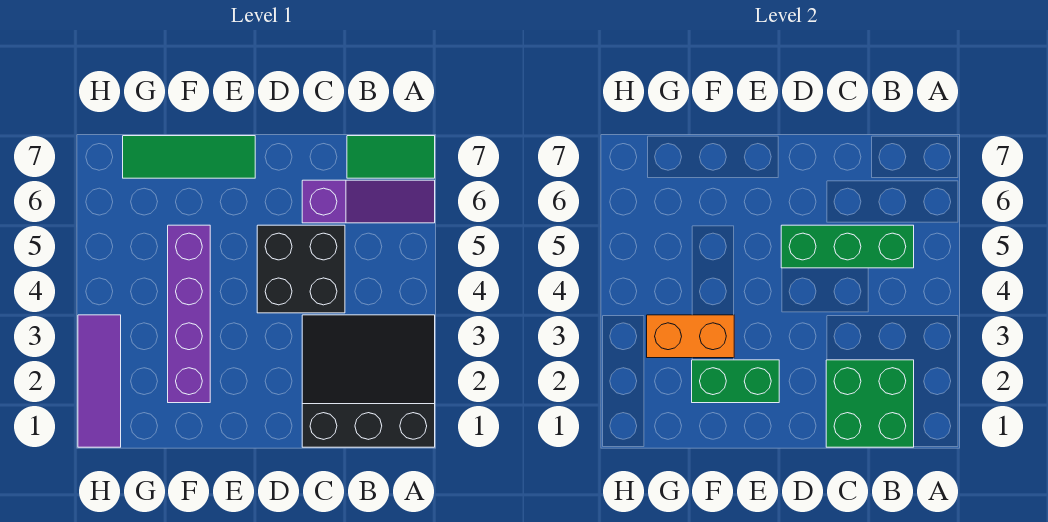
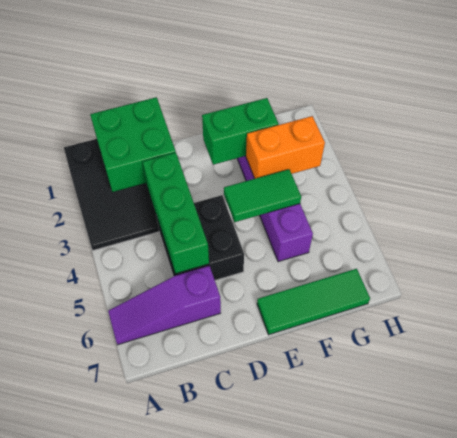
green tile A7:B7 level 1 -> green tile E4:F4 level 2
green brick B5:D5 level 2 -> green brick C3:C5 level 2
purple tile H1:H3 level 1 -> none

